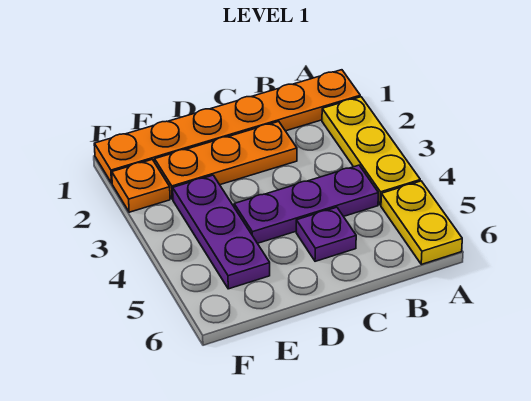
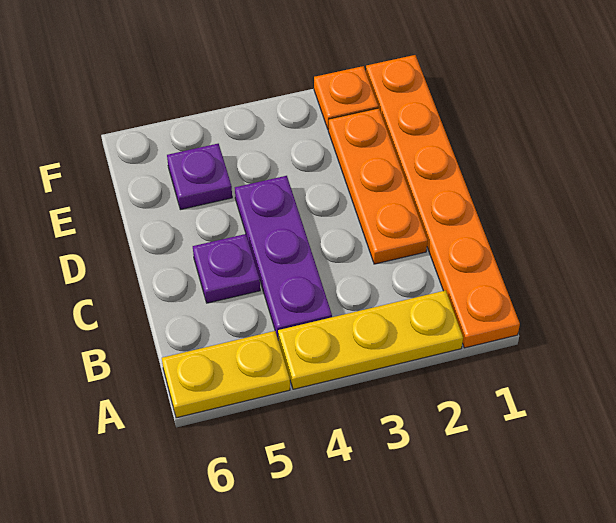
purple plate E3:E5 level 1 -> purple plate E5 level 1

